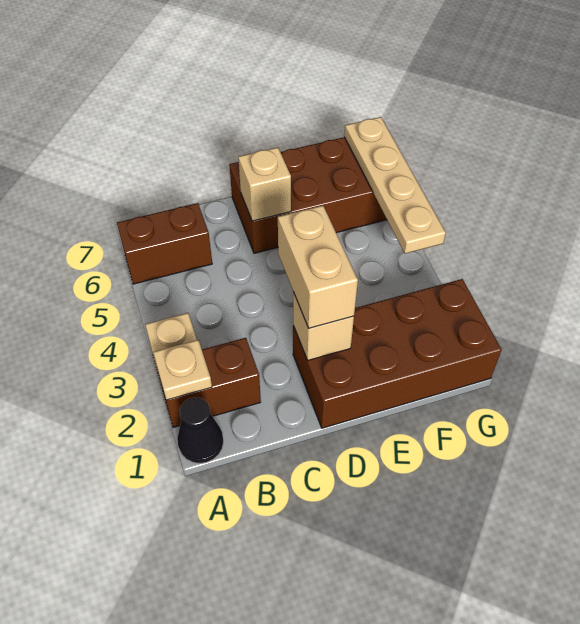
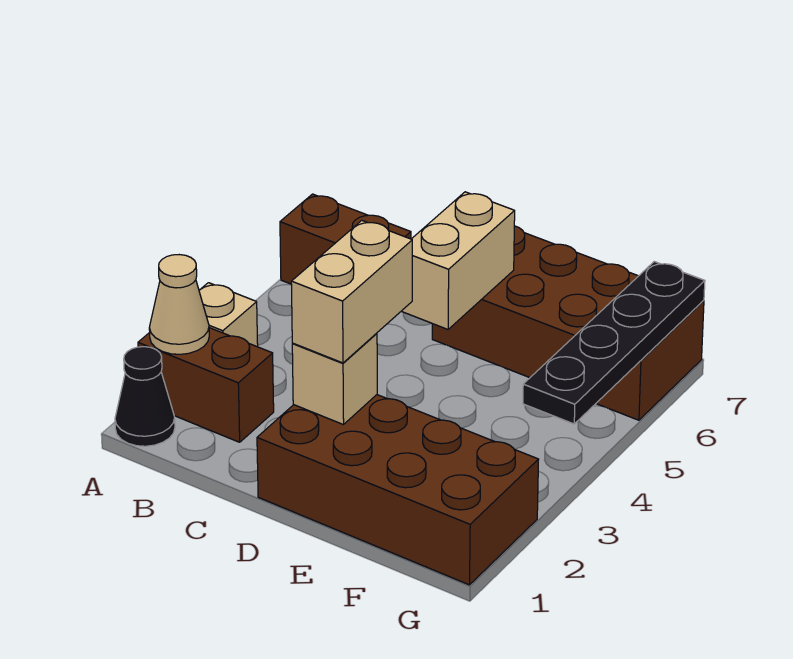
tan plate A2 level 2 -> tan cone A2 level 2
tan brick D6 level 2 -> tan brick D5:D6 level 2
tan plate G4:G7 level 2 -> black plate G4:G7 level 2

